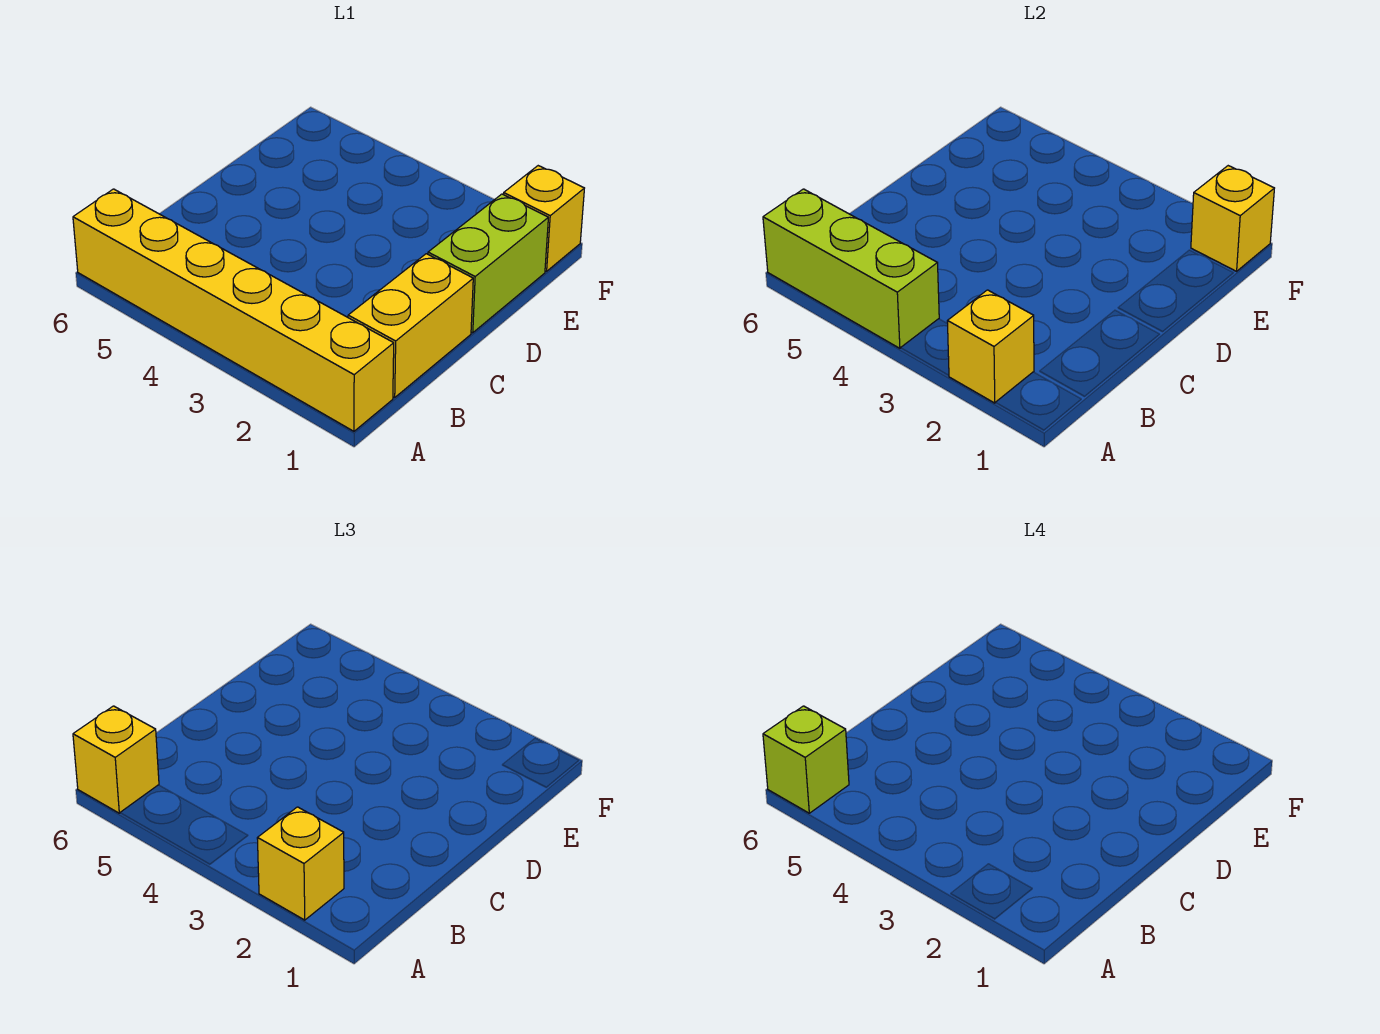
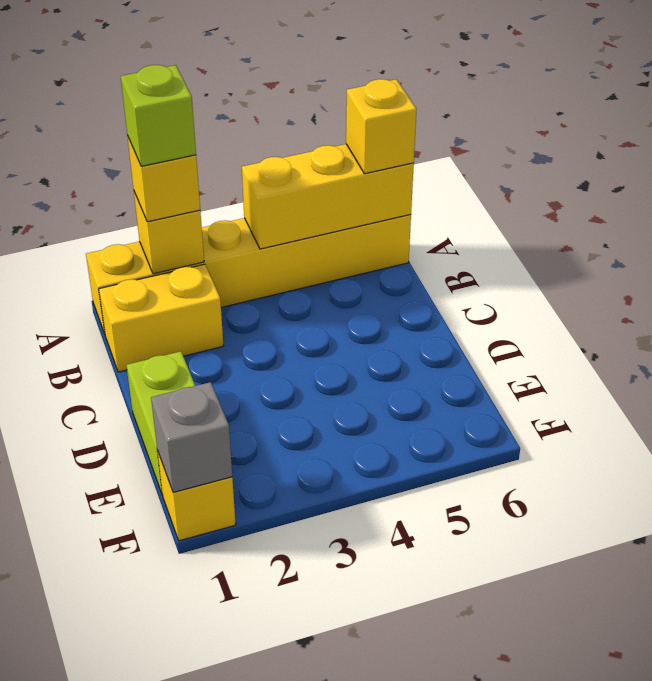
lime brick A4:A6 level 2 -> yellow brick A4:A6 level 2
lime brick A6 level 4 -> lime brick A2 level 4
yellow brick B1:C1 level 1 -> yellow brick B1:B2 level 1
yellow brick F1 level 2 -> grey brick F1 level 2

